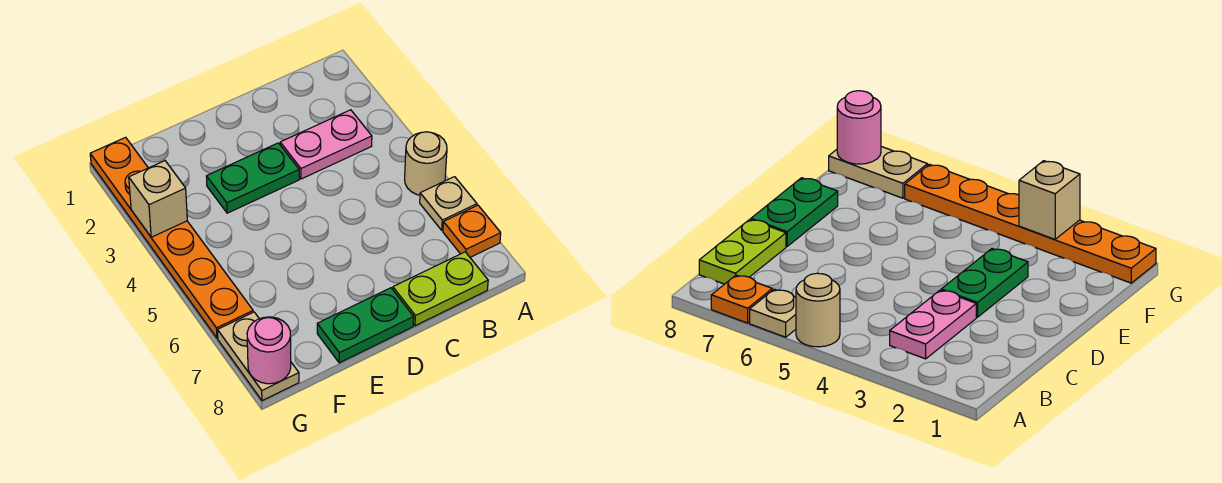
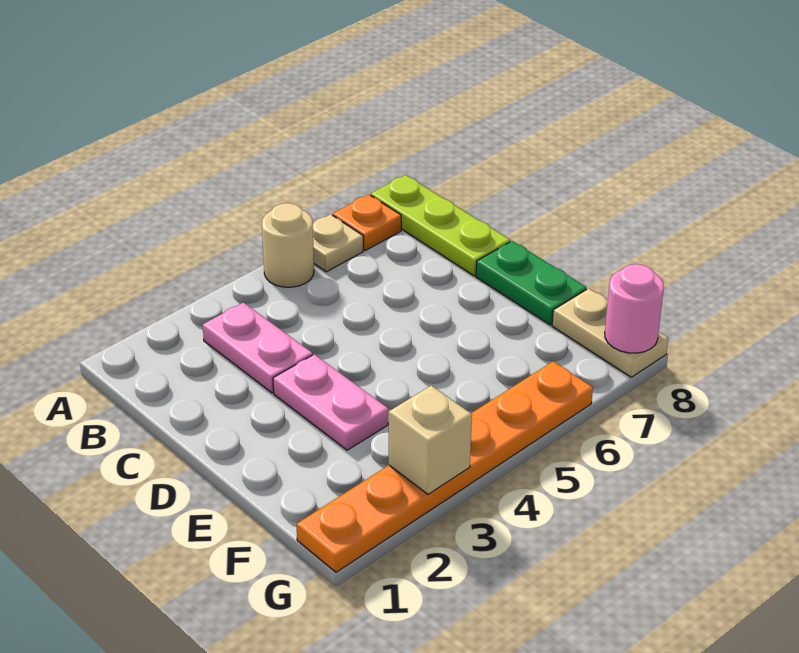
lime plate B8:C8 level 1 -> lime plate A8:C8 level 1
green plate D3:E3 level 1 -> pink plate D3:E3 level 1
tan plate G7:G8 level 1 -> tan plate F8:G8 level 1

